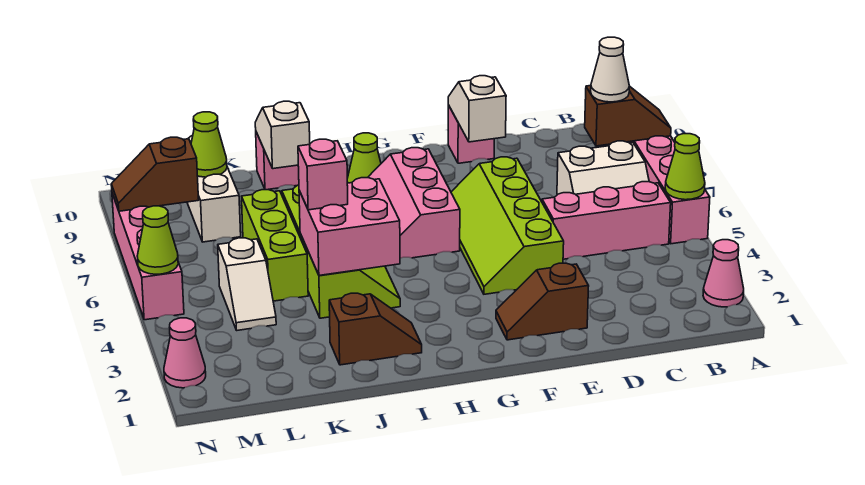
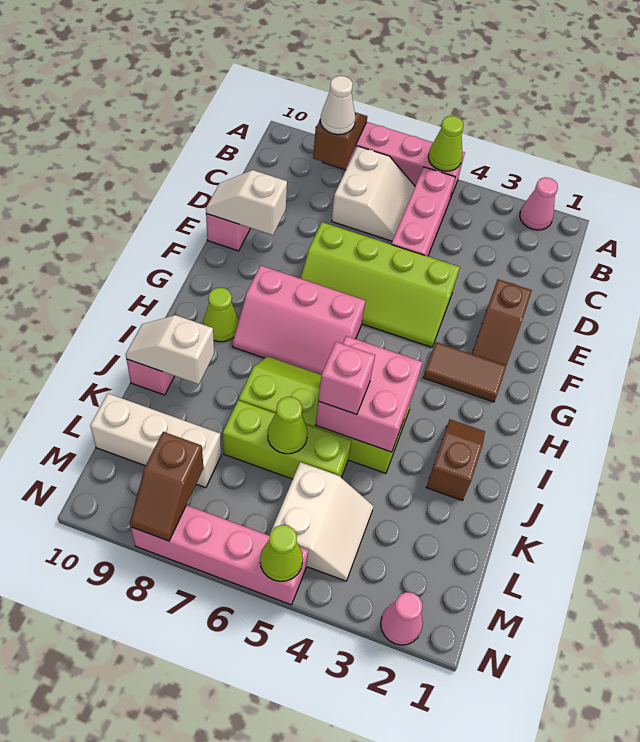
none -> brown tile G2:G3 level 1
white slope L4:L5 level 1 top 5 -> white slope L4:M5 level 1 top 5
lime cone L9 level 2 -> lime cone K6 level 2

